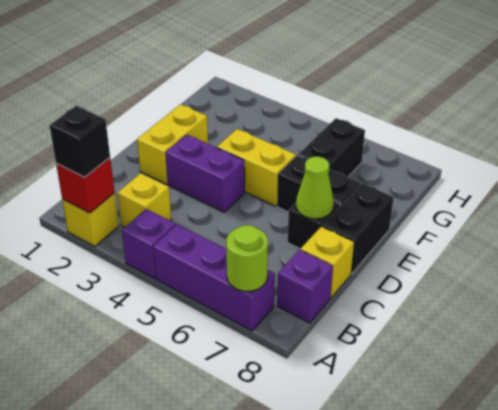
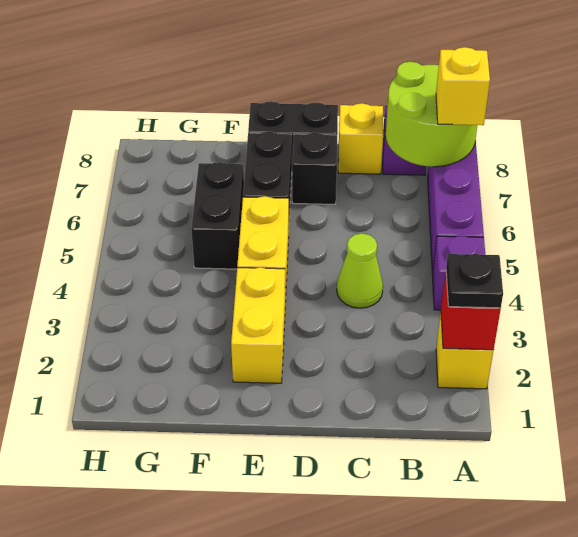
black brick A2 level 3 -> black plate A2 level 3
lime round brick A7 level 2 -> lime round brick A7:B8 level 2
yellow brick B3 level 1 -> yellow brick A7 level 3
yellow brick D2:E2 level 1 -> yellow brick E2:E3 level 1
purple brick D3:D4 level 1 -> none
lime cone D7 level 2 -> lime cone C4 level 1
black brick F6:G6 level 1 -> black brick F5:F6 level 1

